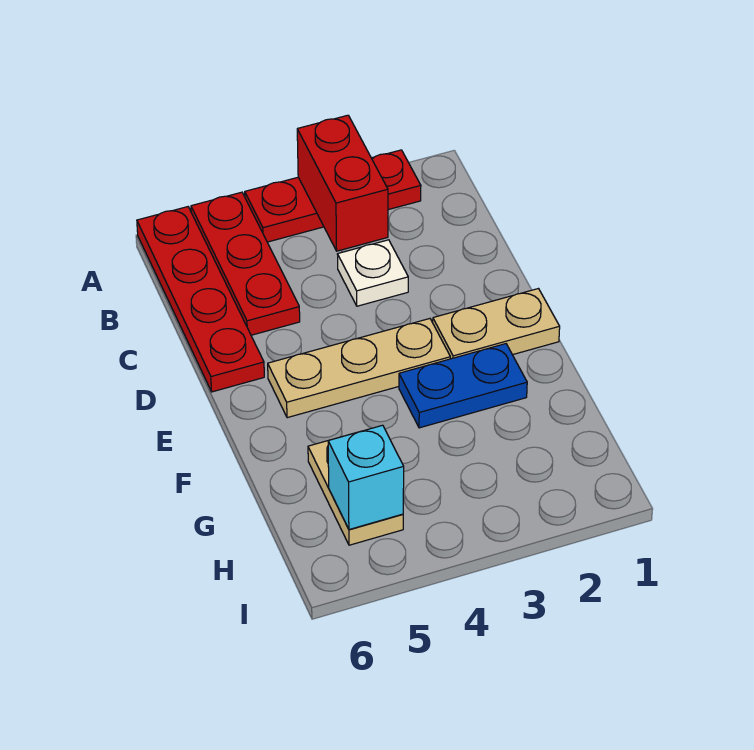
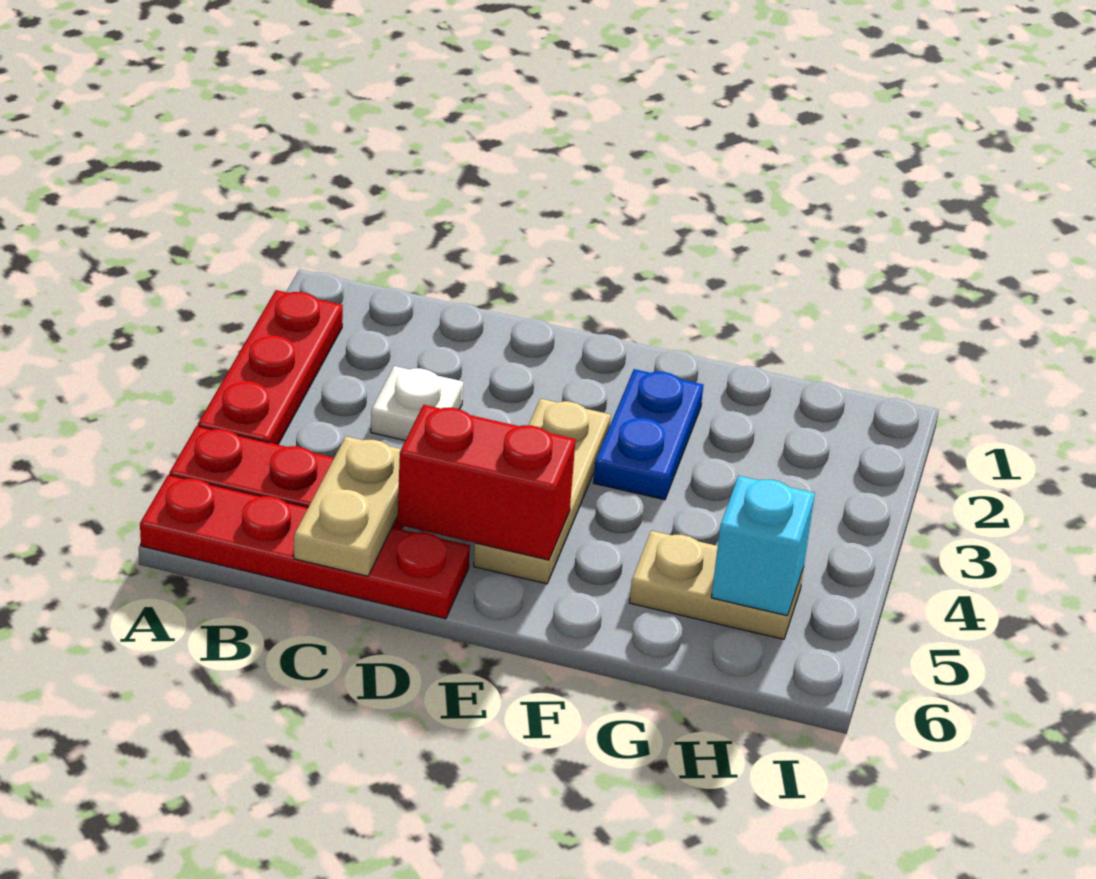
red brick A3:B3 level 2 -> red brick D5:E5 level 2
tan plate E1:E2 level 1 -> tan plate C5:C6 level 2

